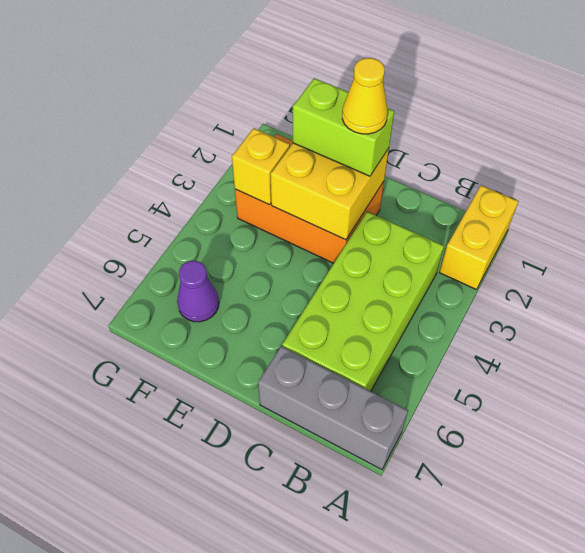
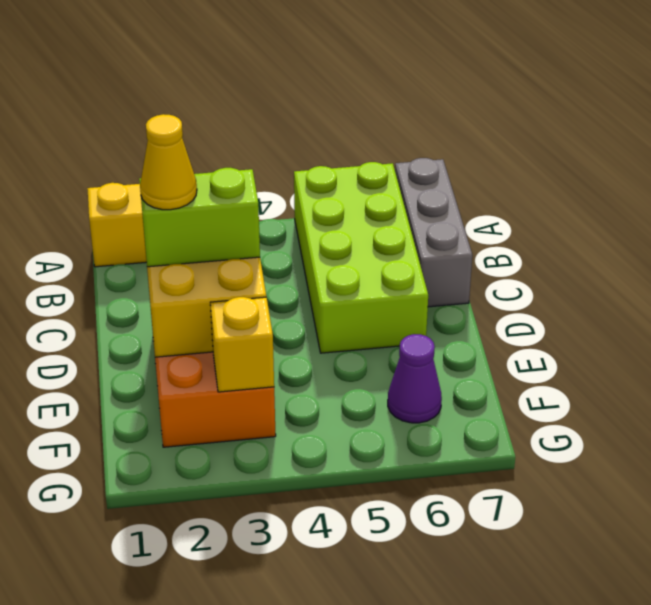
lime brick B3:C6 level 1 -> lime brick A5:D6 level 1
lime brick D2:E2 level 3 -> lime brick D2:D3 level 3

